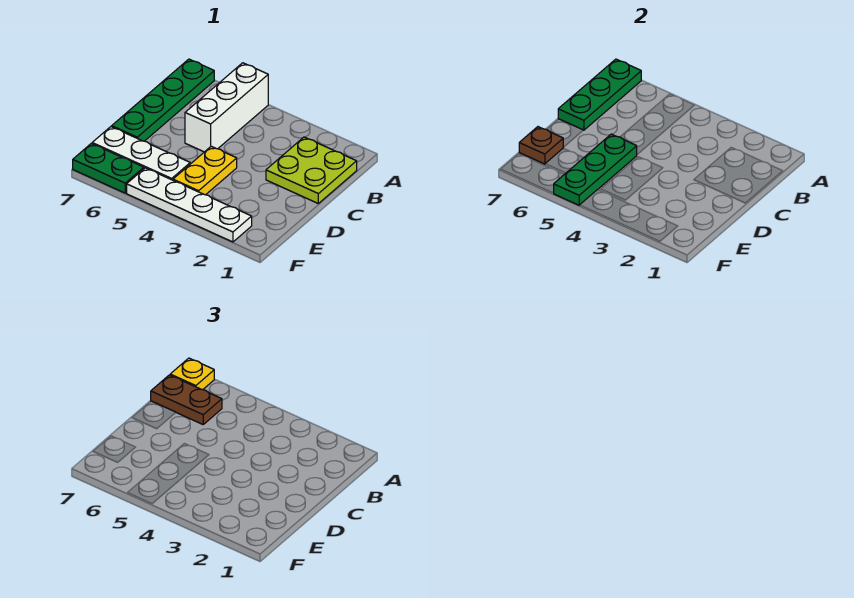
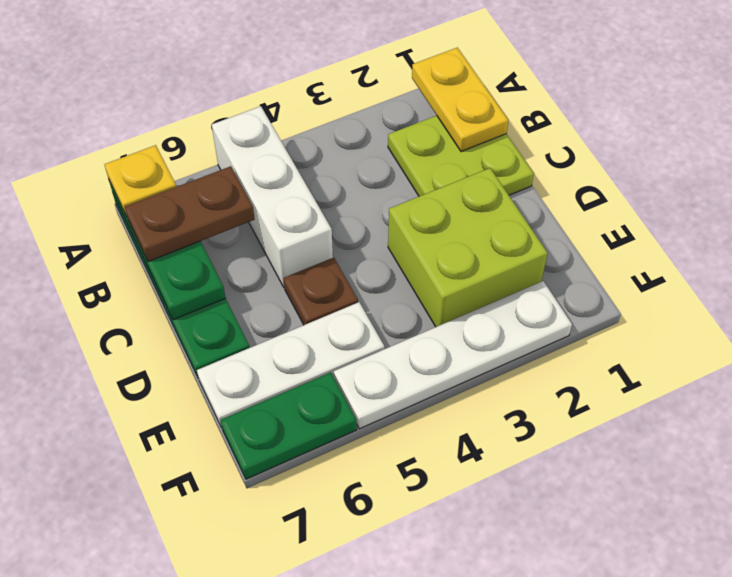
none -> lime brick D2:E3 level 1
yellow plate D4:E4 level 1 -> yellow plate A1:B1 level 2
green plate D5:F5 level 2 -> none
brown plate E7 level 2 -> brown plate D5 level 1

